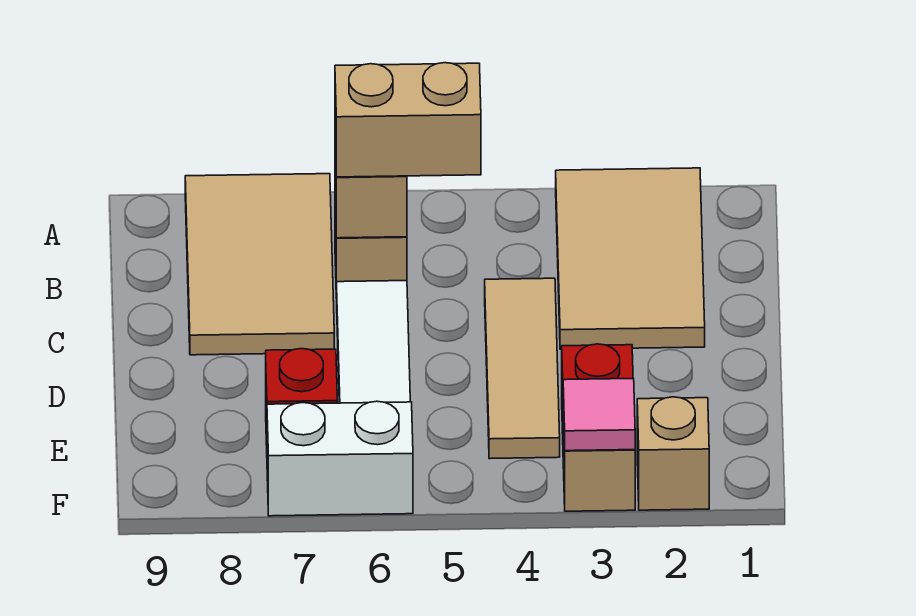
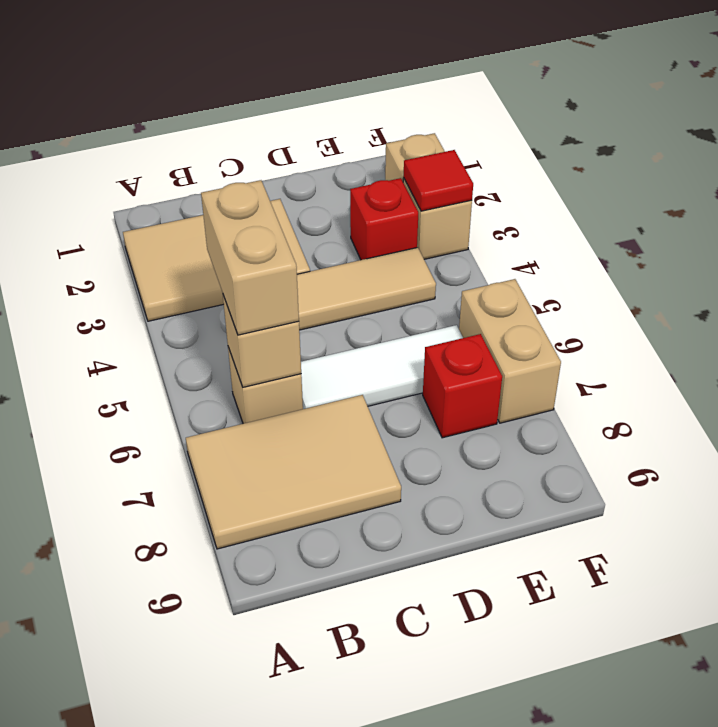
pink tile F3 level 2 -> red tile F3 level 2
white brick F6:F7 level 1 -> tan brick F6:F7 level 1

